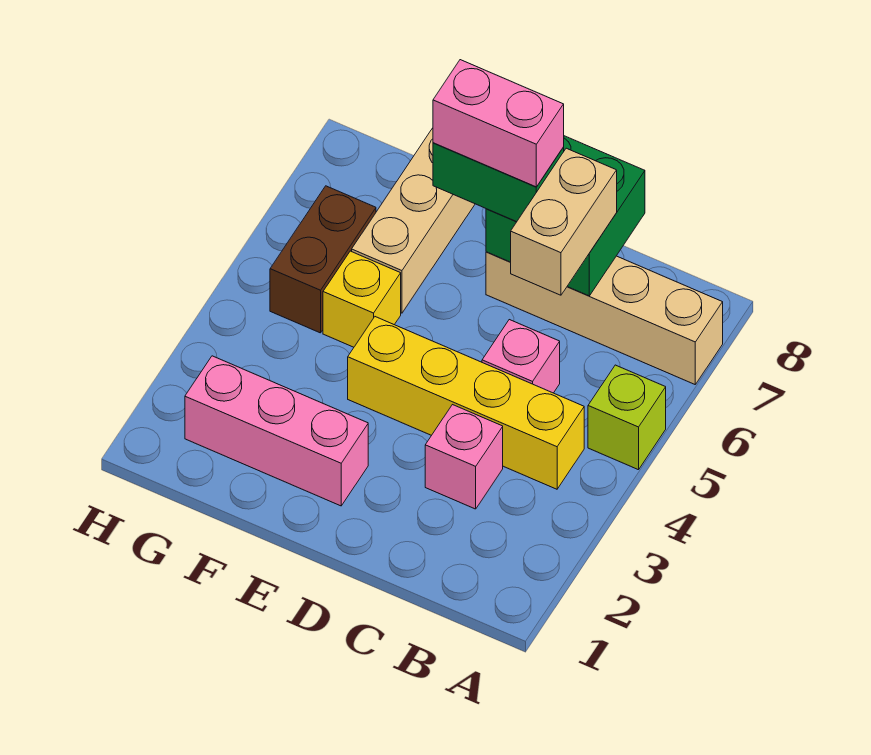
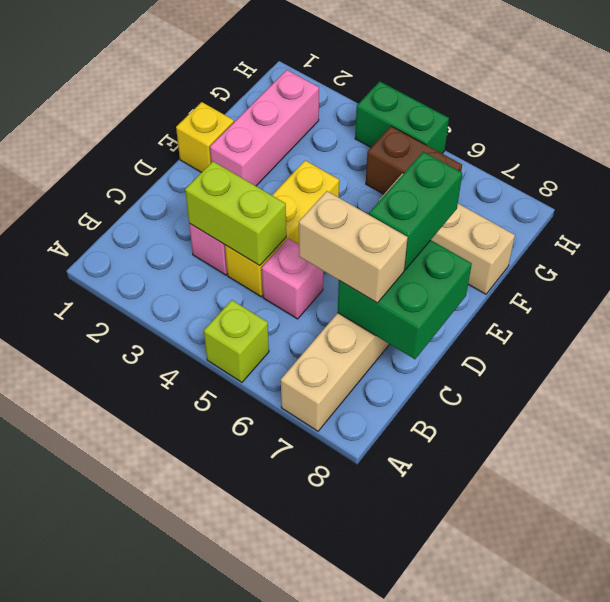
yellow brick B4:E4 level 1 -> yellow brick C4:E4 level 1
none -> lime brick C3:C4 level 2
pink brick D7:E7 level 4 -> none
yellow brick F5 level 1 -> yellow brick E1 level 1
none -> green brick H4:H5 level 1

